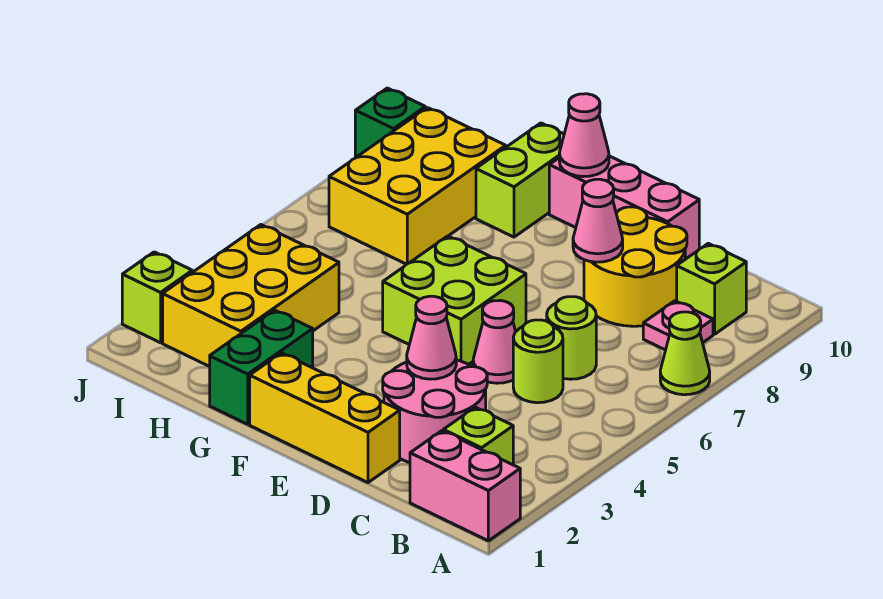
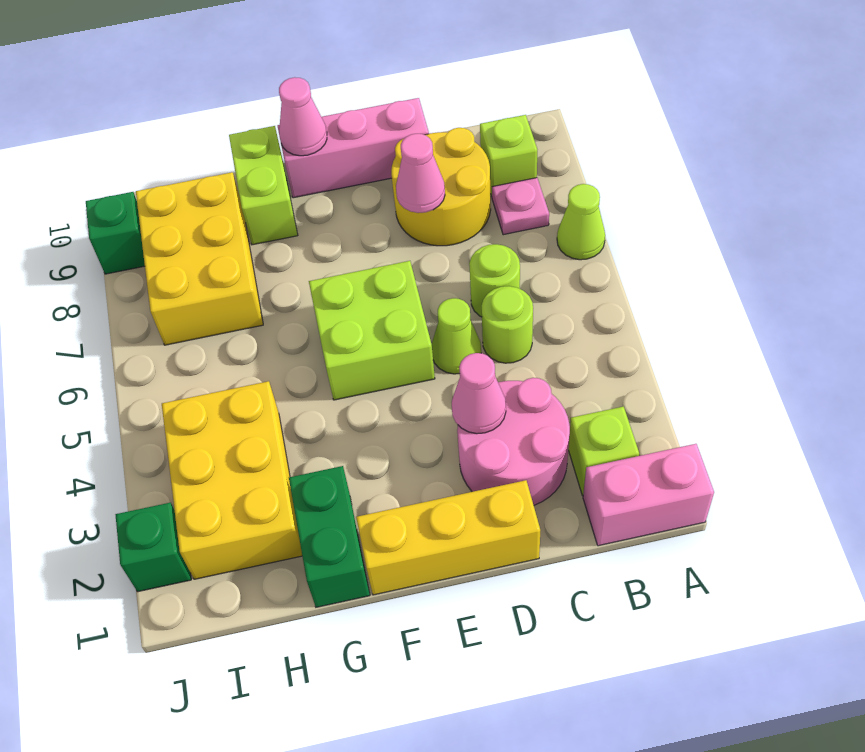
pink cone D5 level 1 -> lime cone D5 level 1
lime brick J2 level 1 -> green brick J2 level 1

